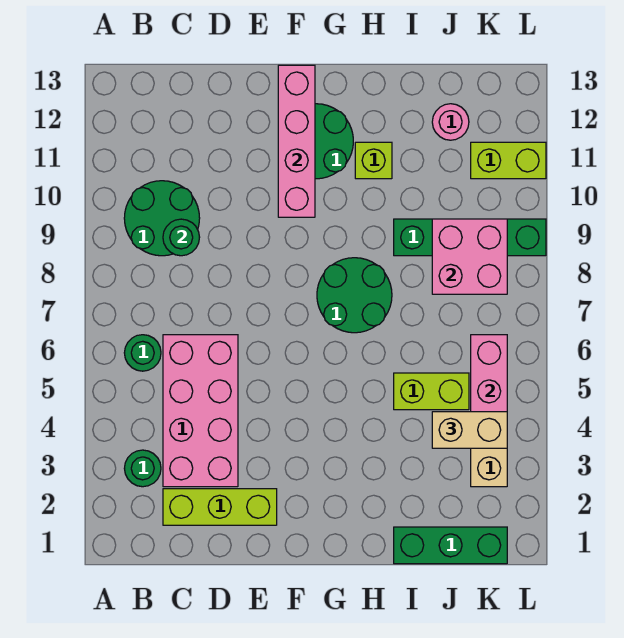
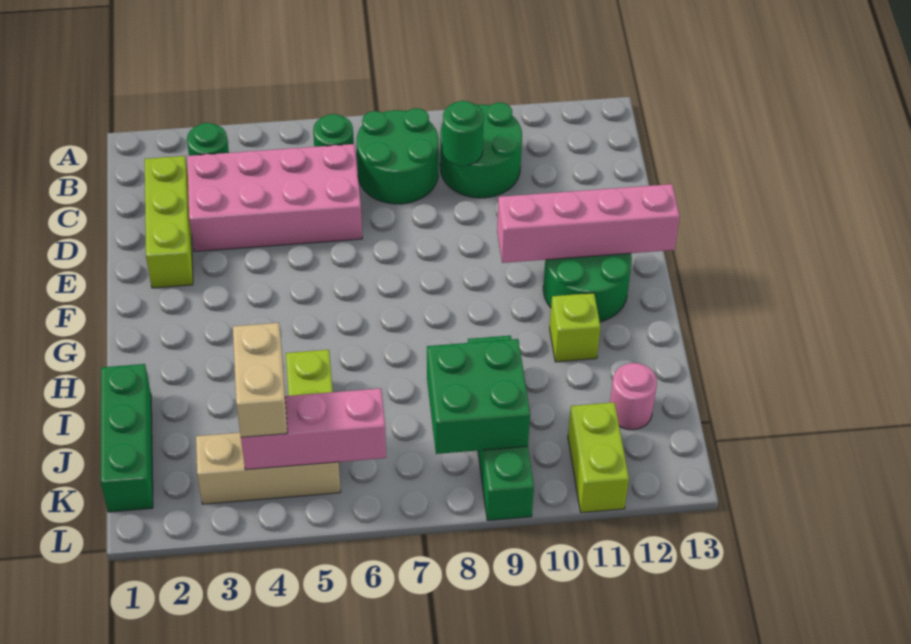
green round brick G7:H8 level 1 -> green round brick B7:C8 level 1
pink brick J8:K9 level 2 -> green brick J8:K9 level 2

